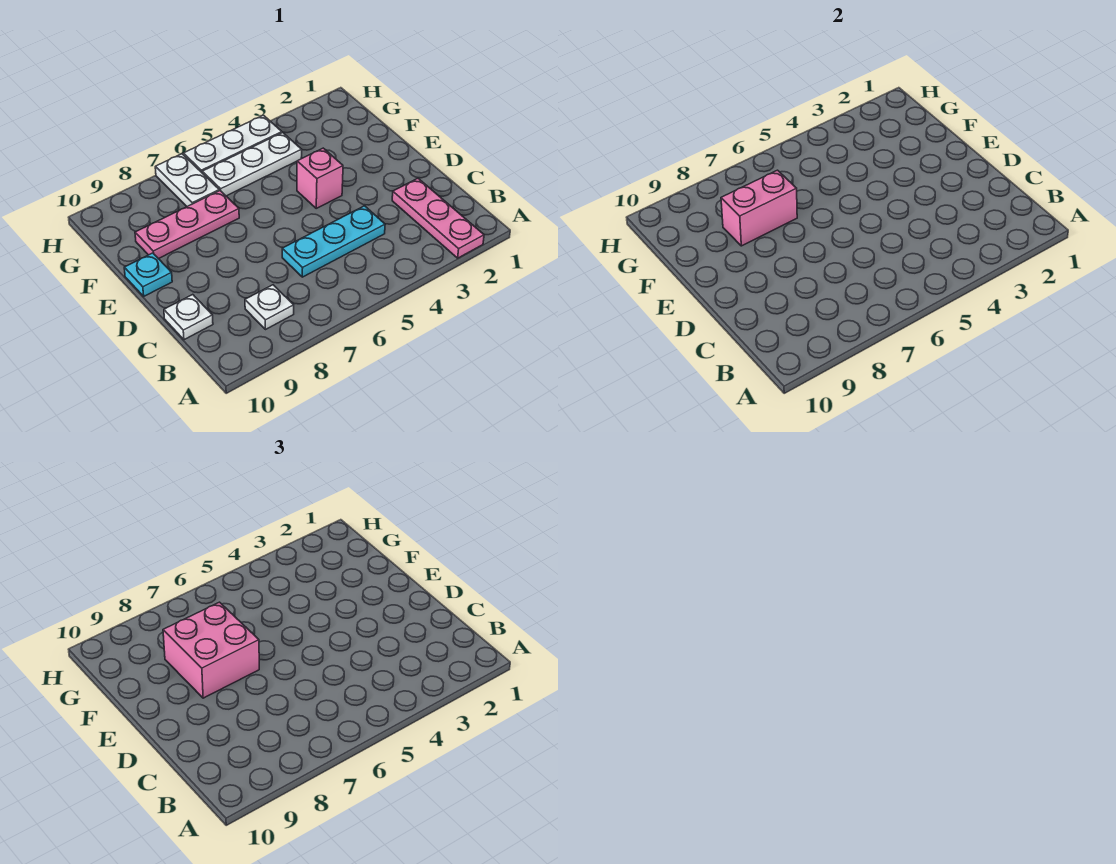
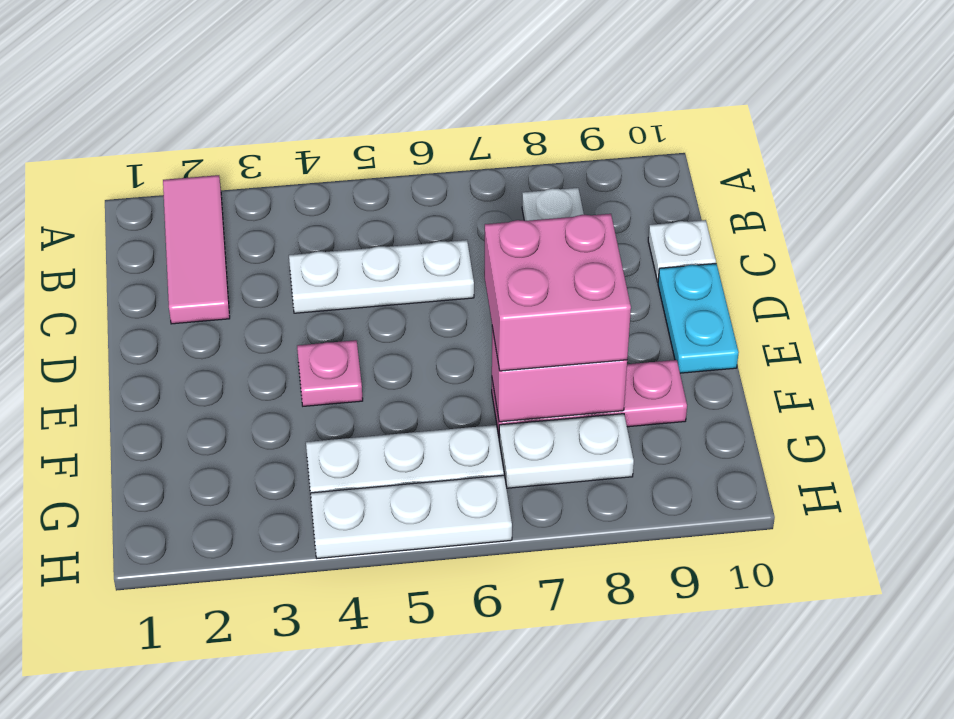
pink plate A2:C2 level 1 -> pink tile A2:C2 level 1
cyan plate C4:C6 level 1 -> white plate C4:C6 level 1
pink brick E4 level 1 -> pink plate E4 level 1
cyan plate E10 level 1 -> cyan plate D10:E10 level 1
white plate G7:H7 level 1 -> white plate G7:G8 level 1

